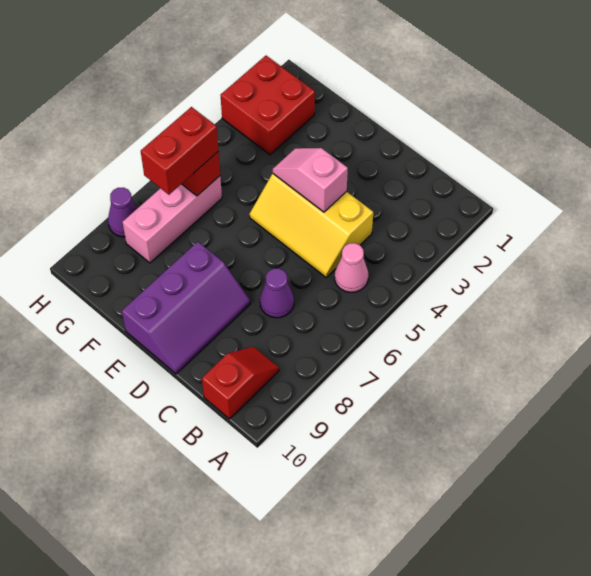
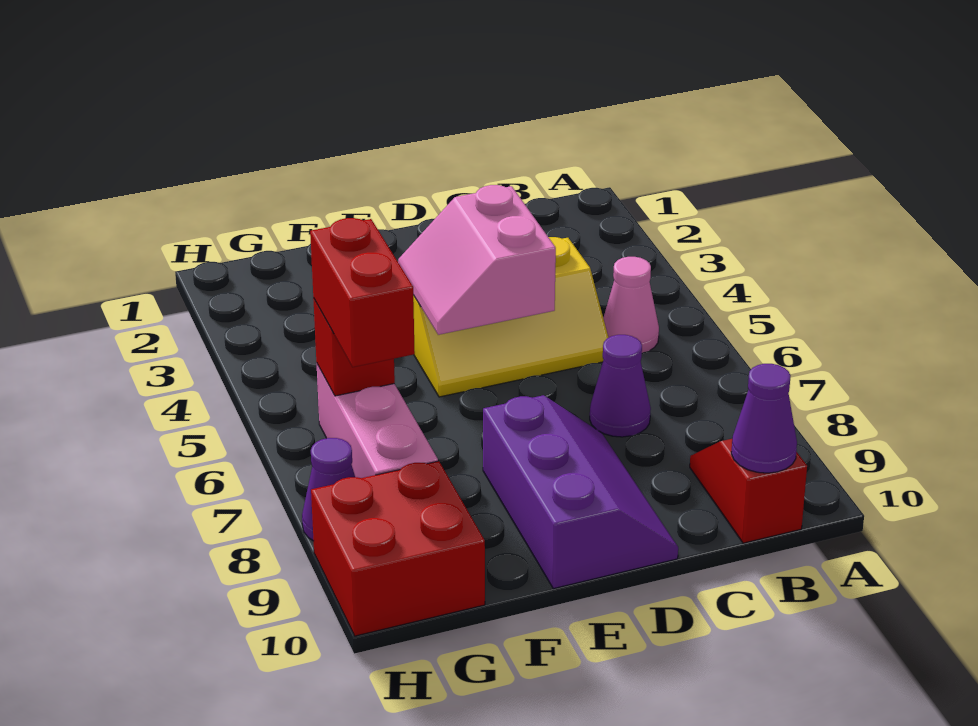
none -> purple cone B10 level 2
pink slope D4:E4 level 2 top D -> pink slope D4:E5 level 2 top D
red brick G2:H3 level 1 -> red brick G9:H10 level 1

